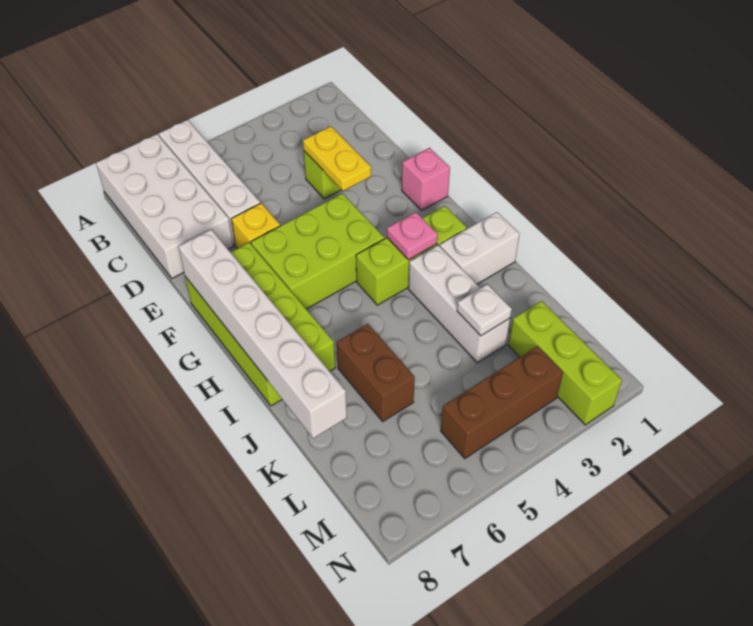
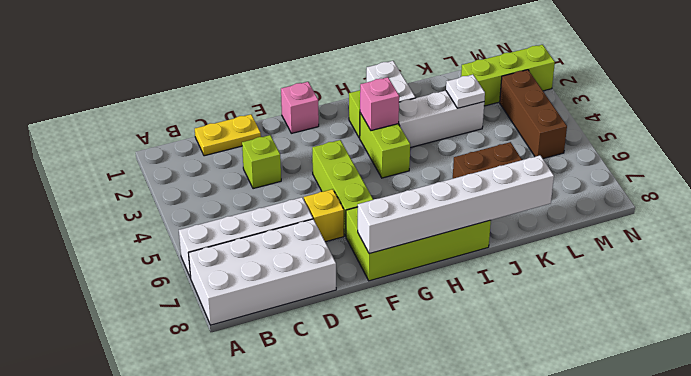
yellow plate D3:E3 level 2 -> yellow plate C1:D1 level 1
lime brick F4:G6 level 1 -> lime brick F4:F6 level 1
pink plate H3 level 2 -> pink brick H3 level 2

